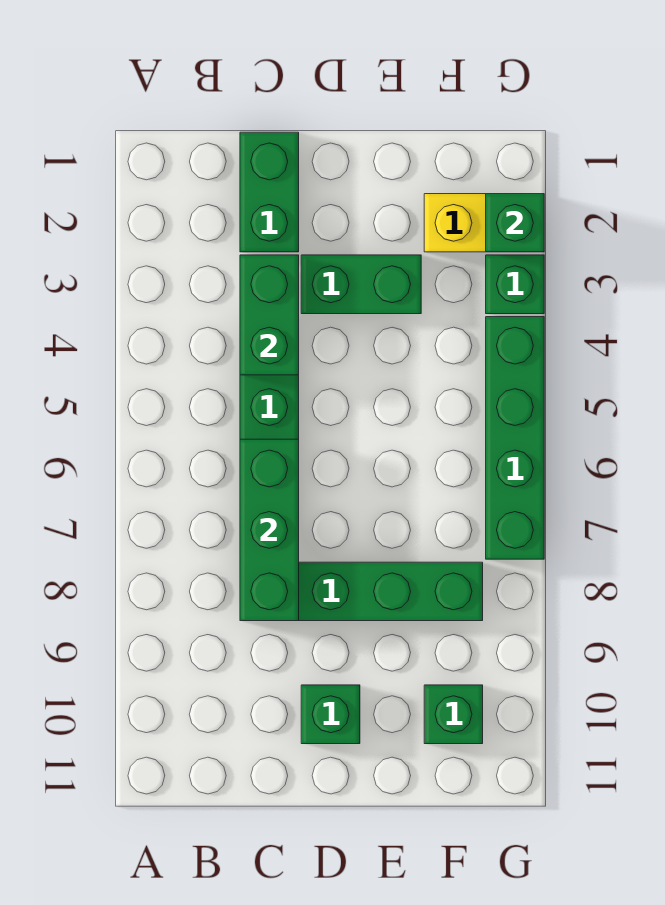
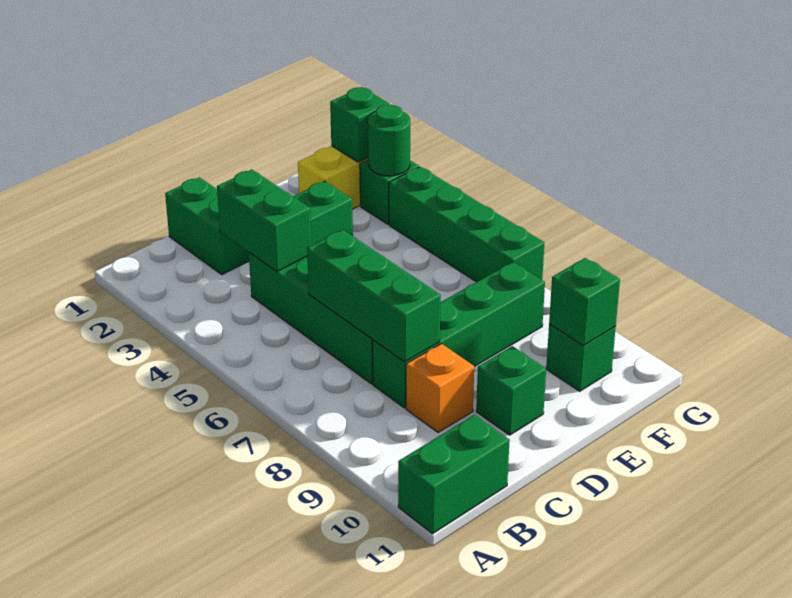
none -> green brick A11:B11 level 1
none -> orange brick C9 level 1
none -> green brick F10 level 2
none -> green round brick G3 level 2

